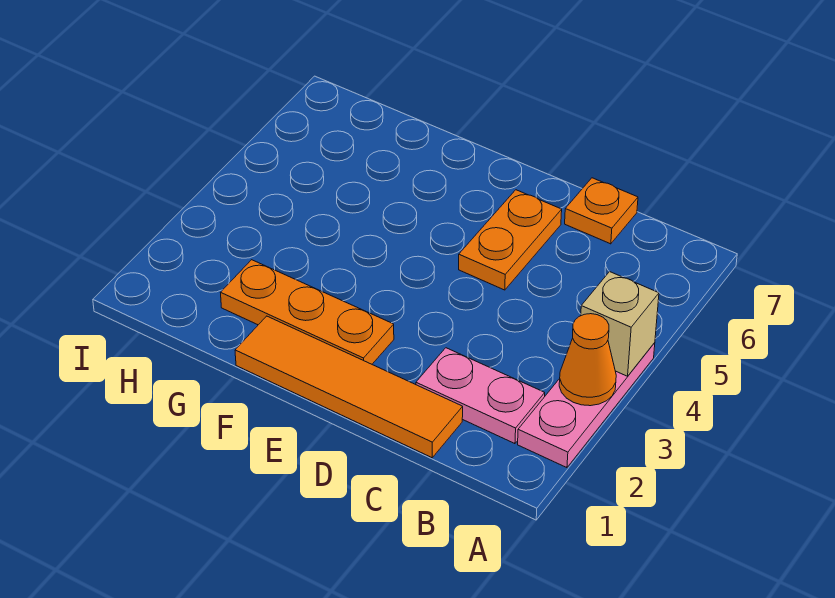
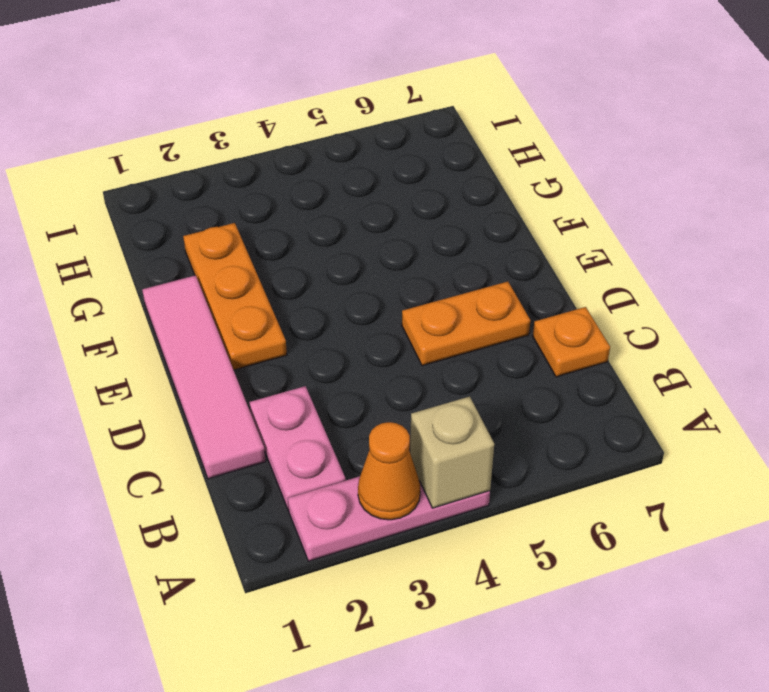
orange tile C1:F1 level 1 -> pink tile C1:F1 level 1

